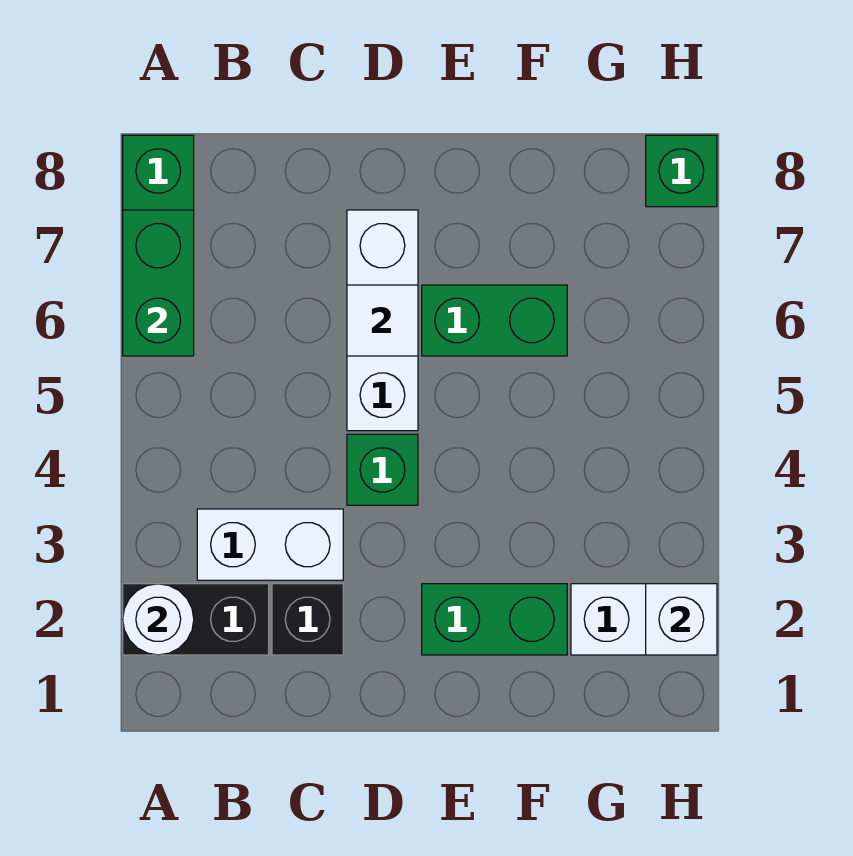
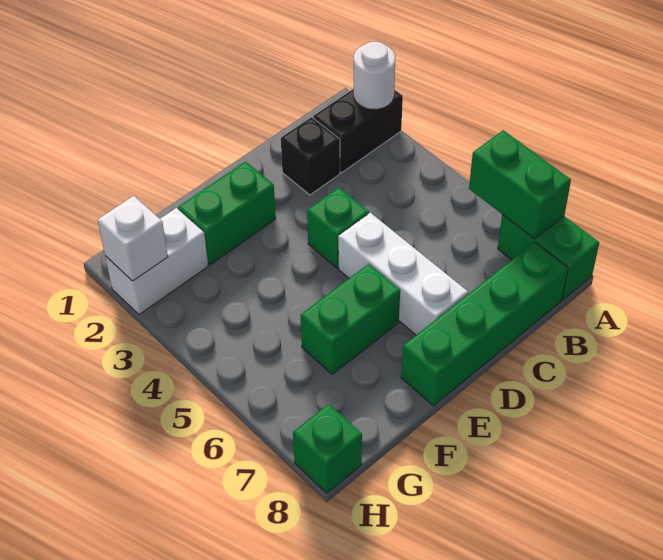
white brick B3:C3 level 1 -> none
none -> green brick B8:E8 level 1
white tile D6 level 2 -> none

